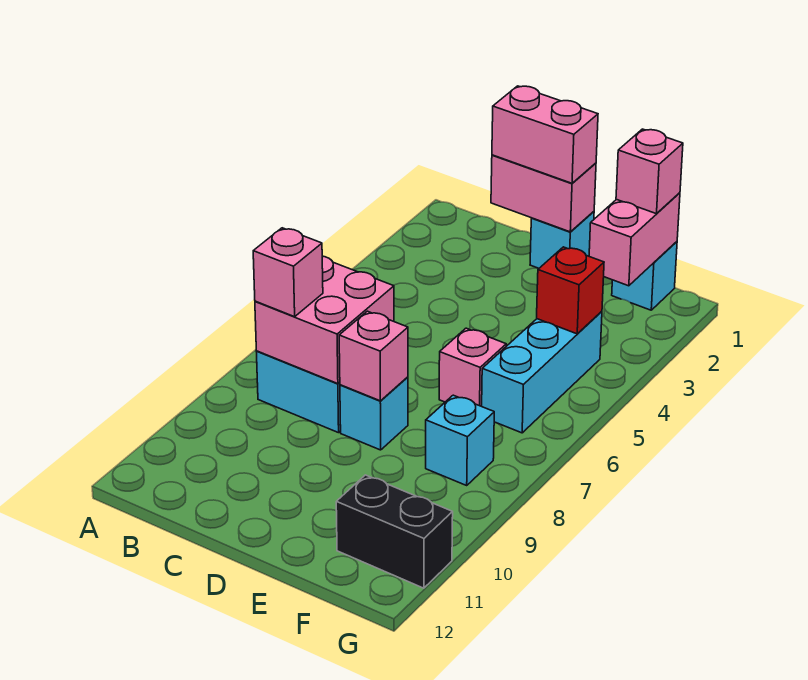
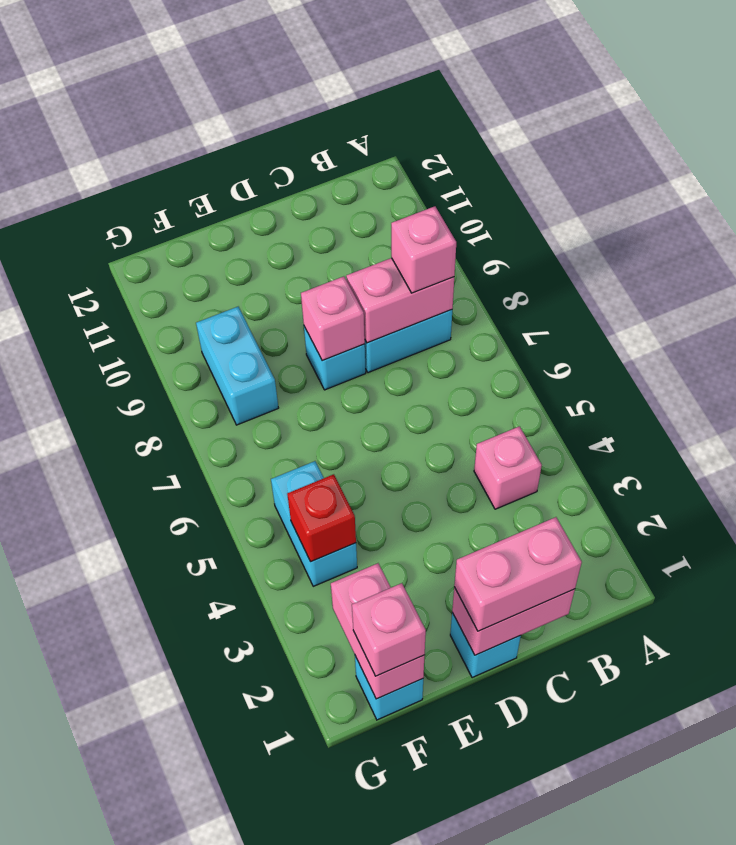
pink brick B7:C8 level 2 -> pink brick B8:C8 level 2
pink brick E6 level 1 -> pink brick B4 level 1
cyan brick F4:F6 level 1 -> cyan brick F4:F5 level 1
cyan brick F8 level 1 -> cyan brick F8:F9 level 1
black brick F11:G11 level 1 -> none

